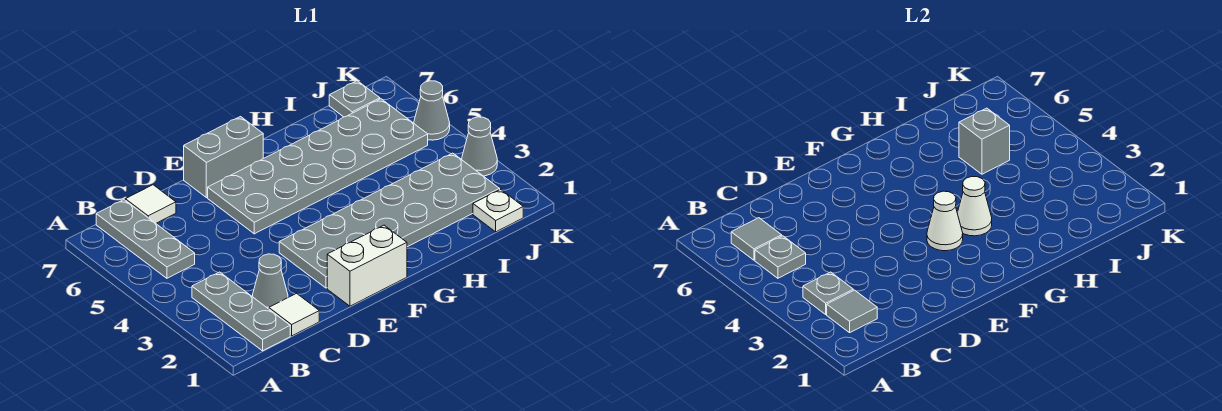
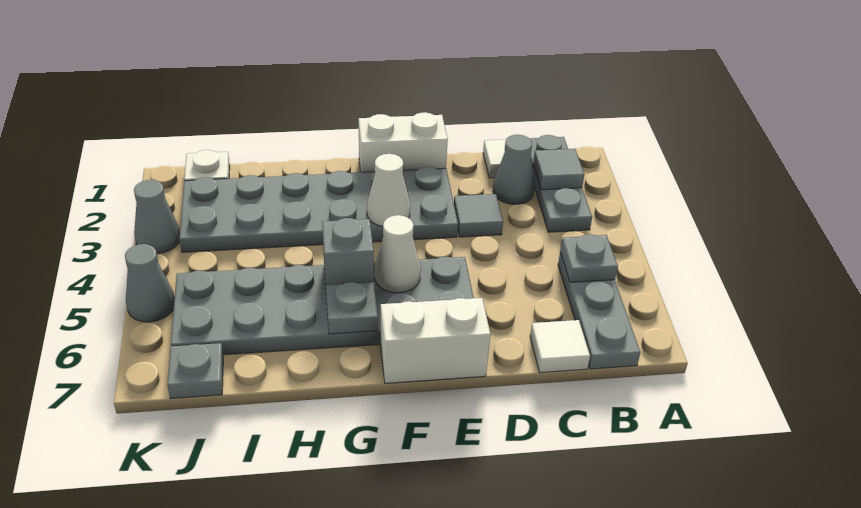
grey plate B3 level 2 -> grey plate G6 level 2
grey tile B6 level 2 -> grey tile D3 level 1
grey brick E7:F7 level 1 -> white brick E7:F7 level 1
white cone G3 level 2 -> white cone F5 level 2
grey brick I5 level 2 -> grey brick G5 level 2

